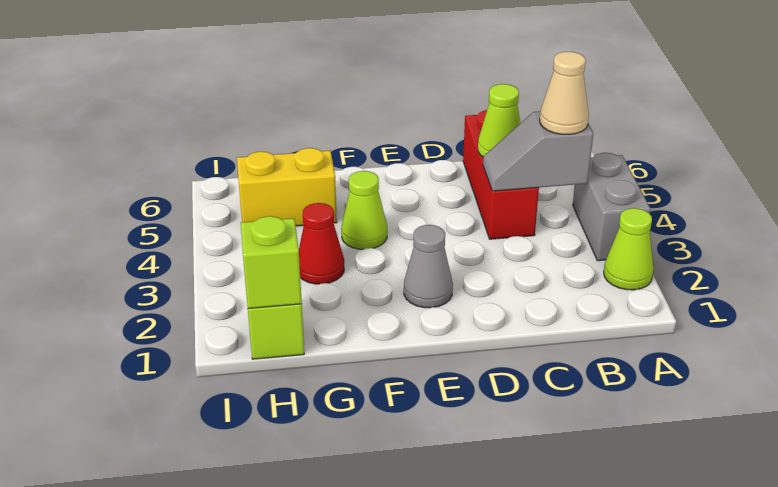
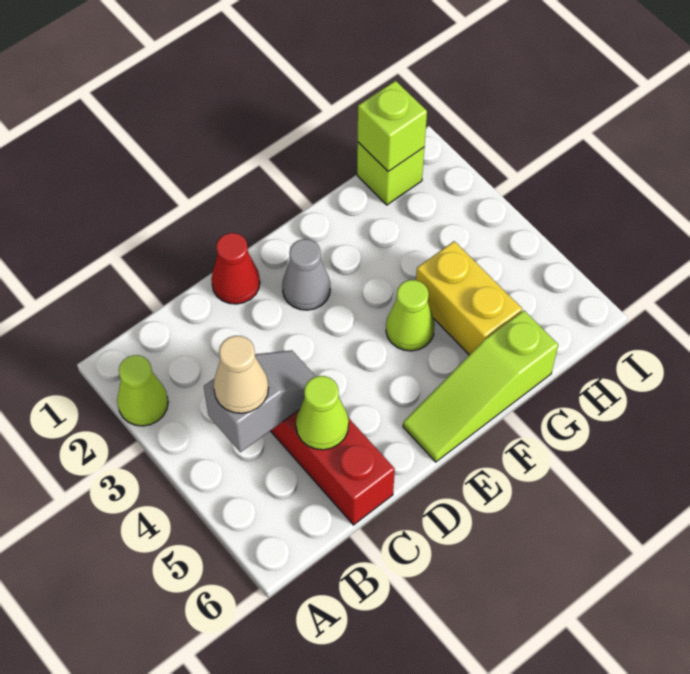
grey brick A3:A4 level 1 -> none
none -> lime slope E6:G6 level 1 top G
red cone G3 level 1 -> red cone D1 level 1
yellow brick G5:H5 level 1 -> yellow brick G4:G5 level 1

